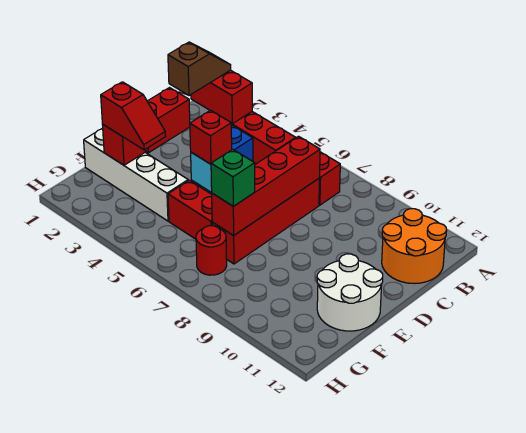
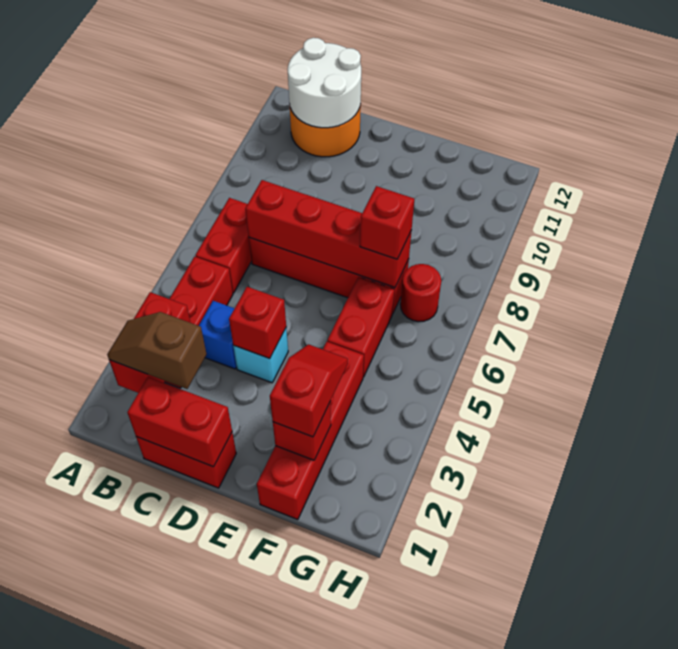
none -> red brick C1:D1 level 2
white round brick E11:F12 level 1 -> white round brick B11:C12 level 2
white brick F1:F4 level 1 -> red brick F1:F4 level 1
green brick F7 level 3 -> red brick F7 level 3

